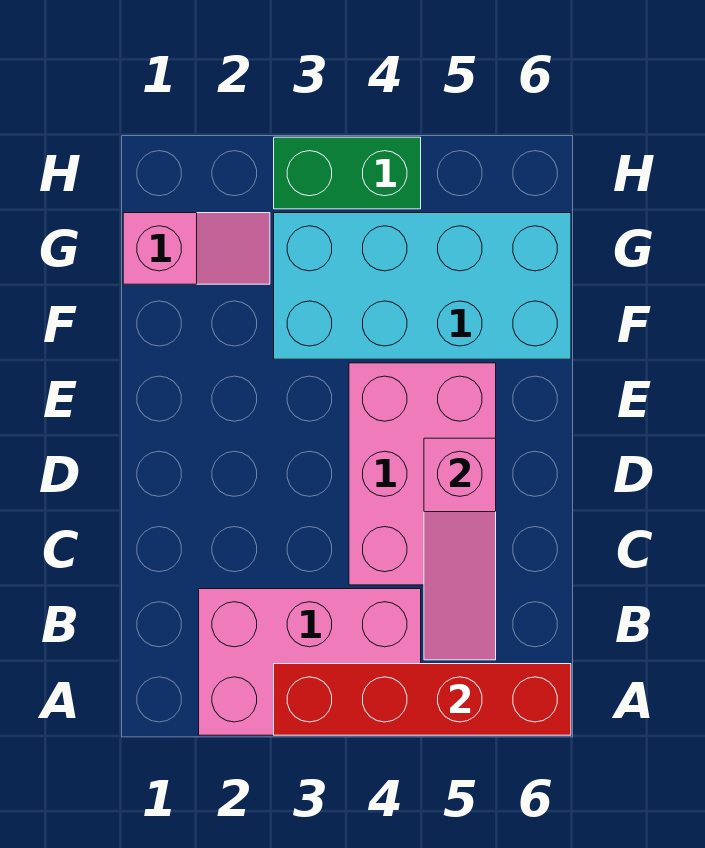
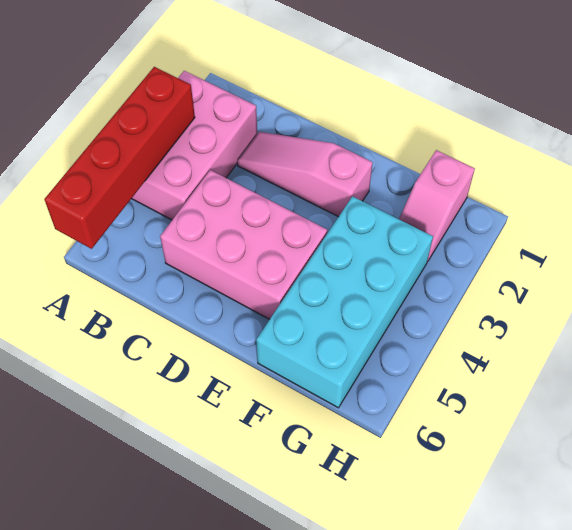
pink slope B5:D5 level 2 top D -> pink slope C2:E2 level 1 top E
green brick H3:H4 level 1 -> none

